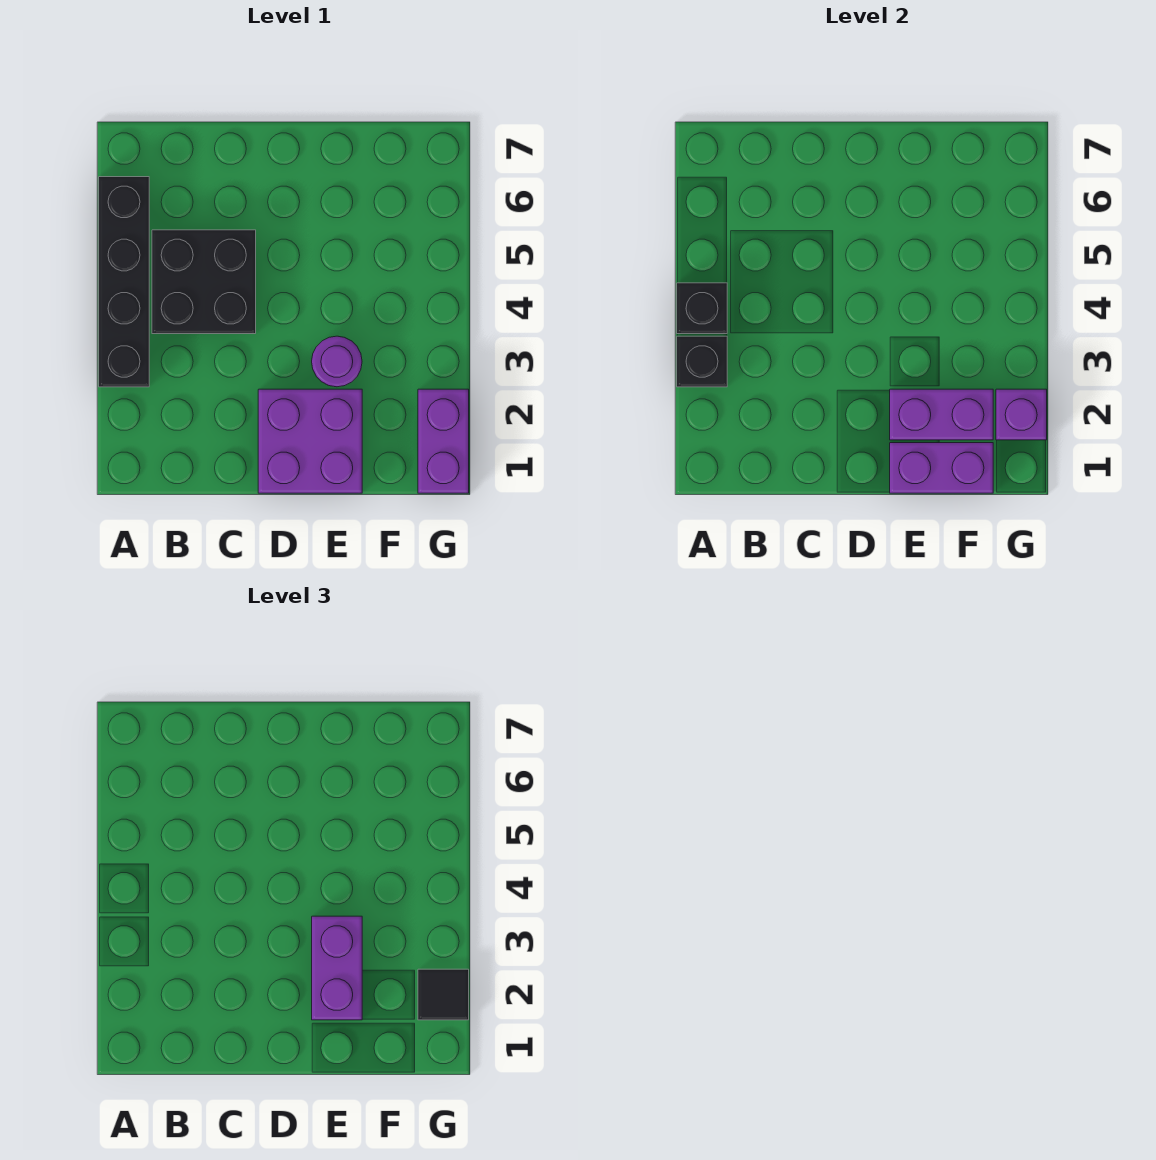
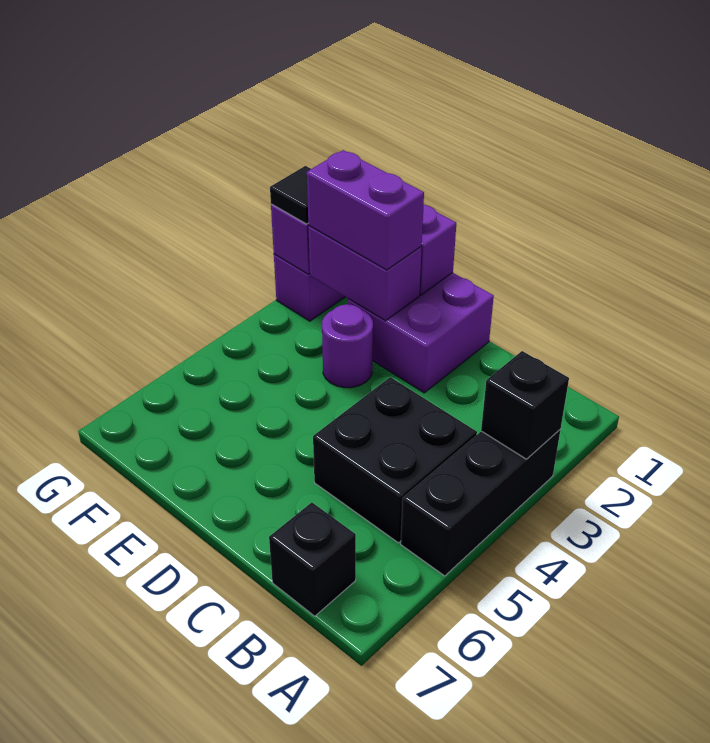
black brick A3:A6 level 1 -> black brick A3:A5 level 1
black brick A4 level 2 -> black brick B7 level 1
purple brick E2:E3 level 3 -> purple brick E2:F2 level 3

